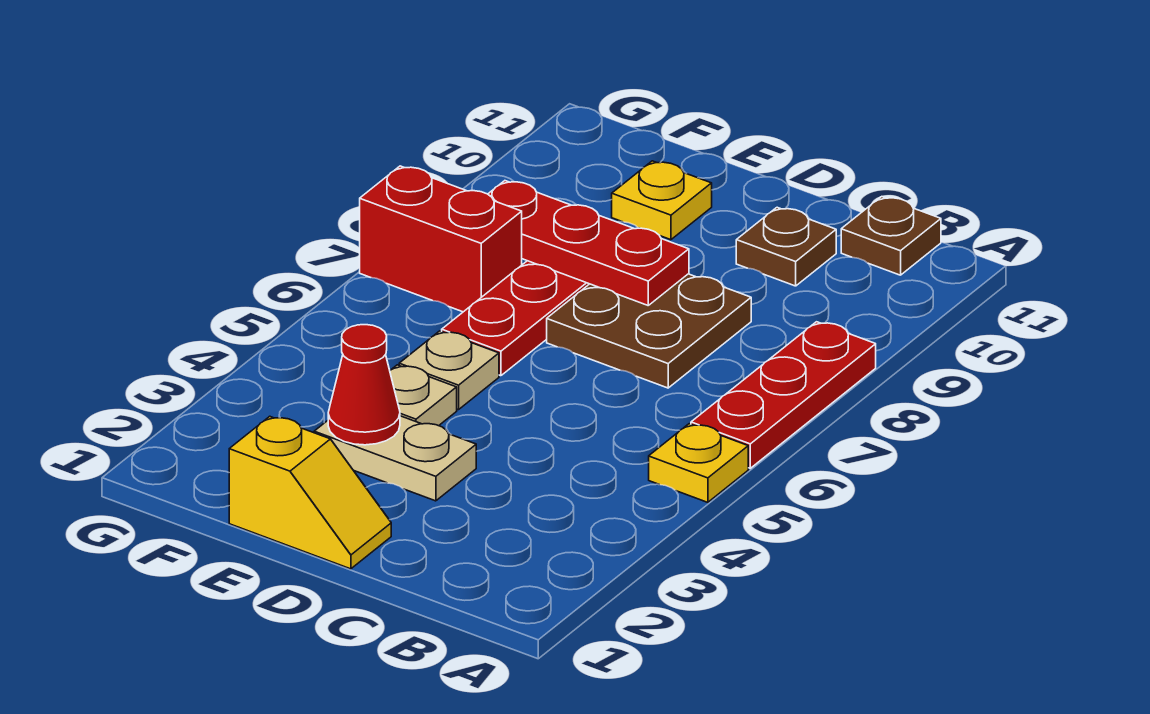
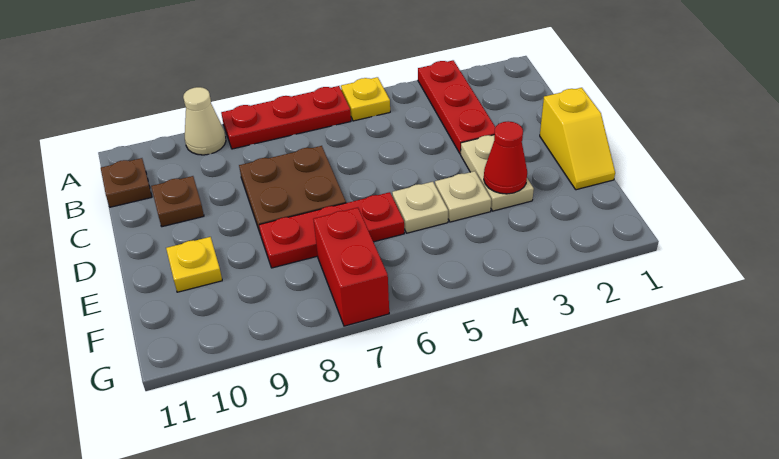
none -> tan cone A9 level 1
yellow slope D1:E1 level 1 top E -> yellow slope D1:E1 level 1 top D
red plate D8:F8 level 2 -> red plate A3:C3 level 1

